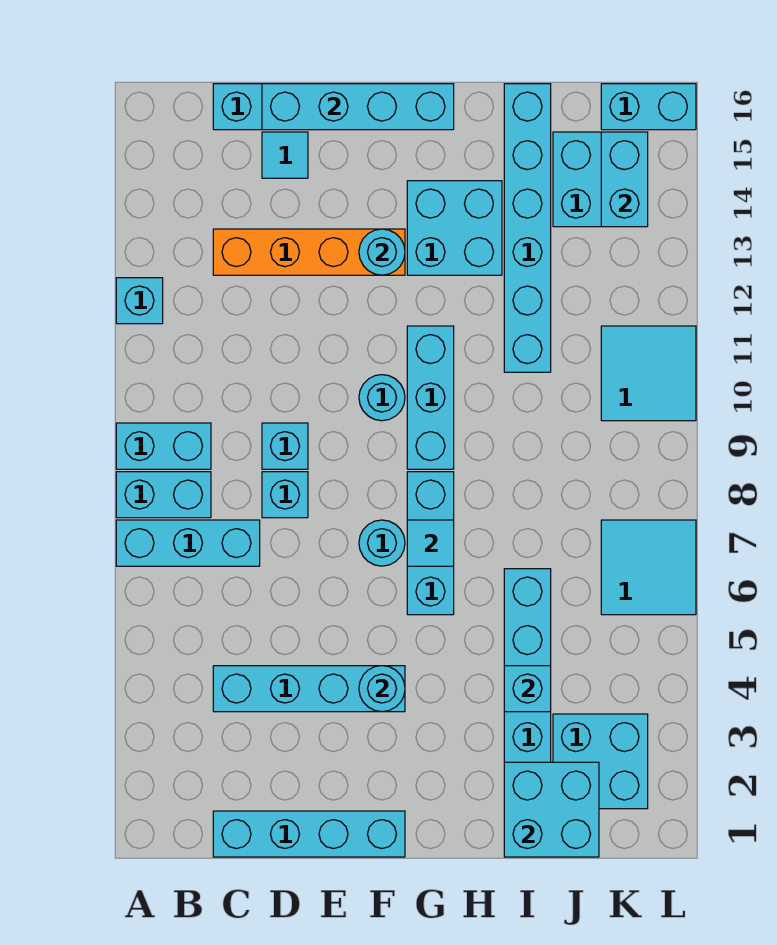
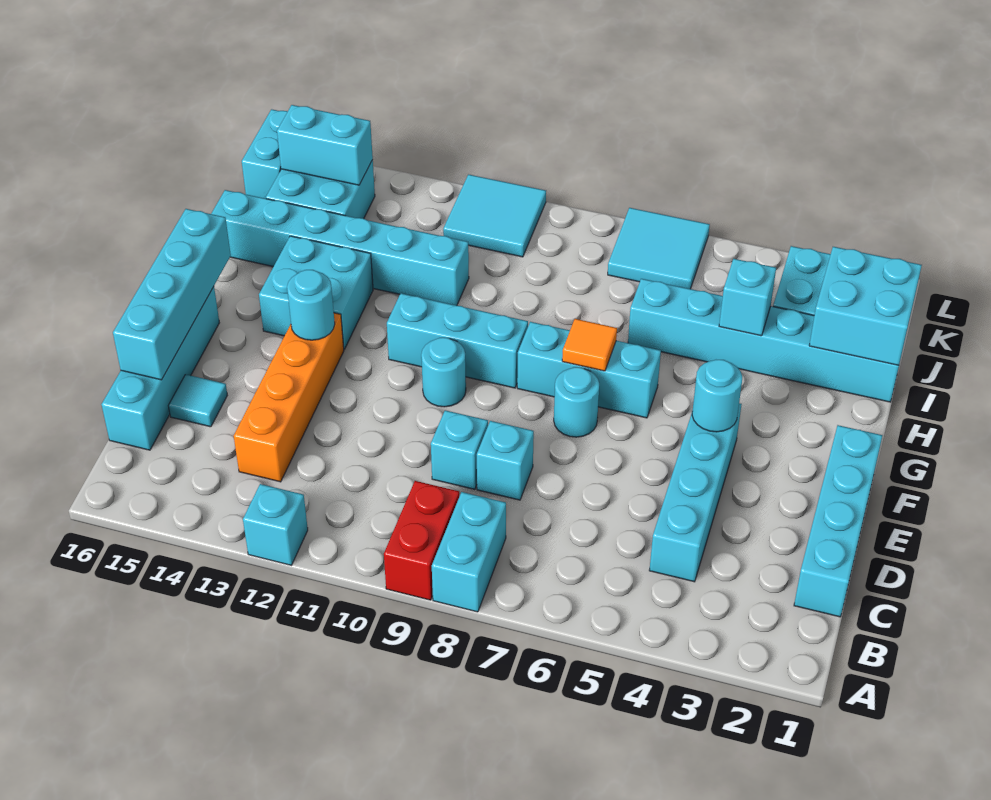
cyan brick A7:C7 level 1 -> none
cyan brick A9:B9 level 1 -> red brick A9:B9 level 1
cyan tile G7 level 2 -> orange tile G7 level 2

